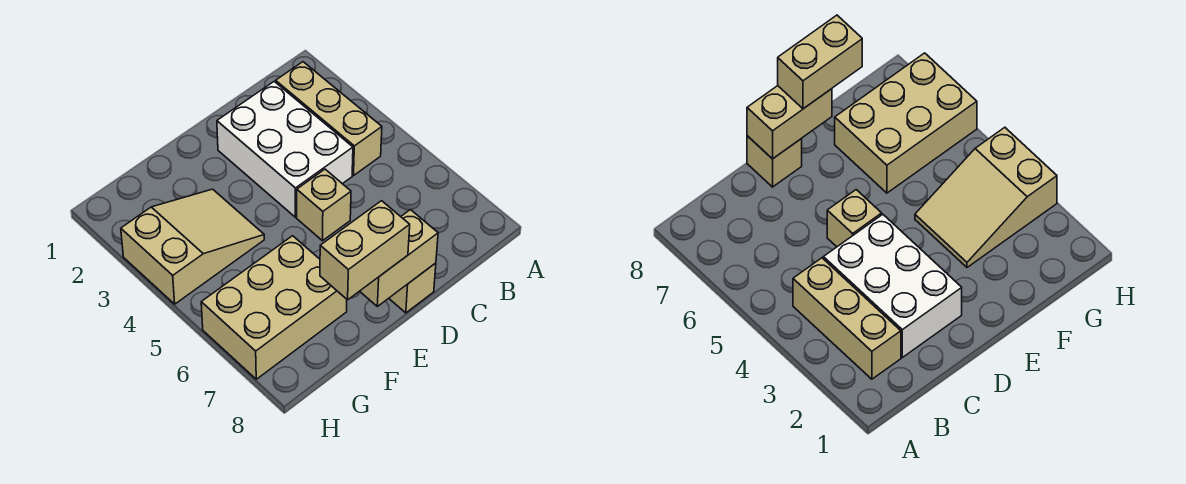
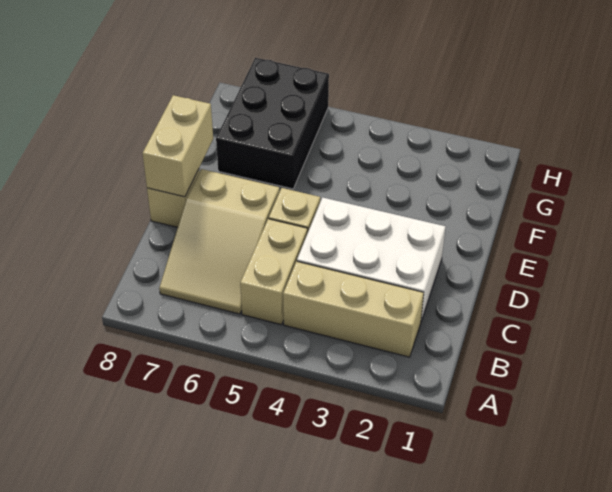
tan brick E8:F8 level 3 -> tan brick B5:C5 level 1
tan slope F3:H4 level 1 top H -> tan slope B6:D7 level 1 top D
tan brick F6:H7 level 1 -> black brick F6:H7 level 1

